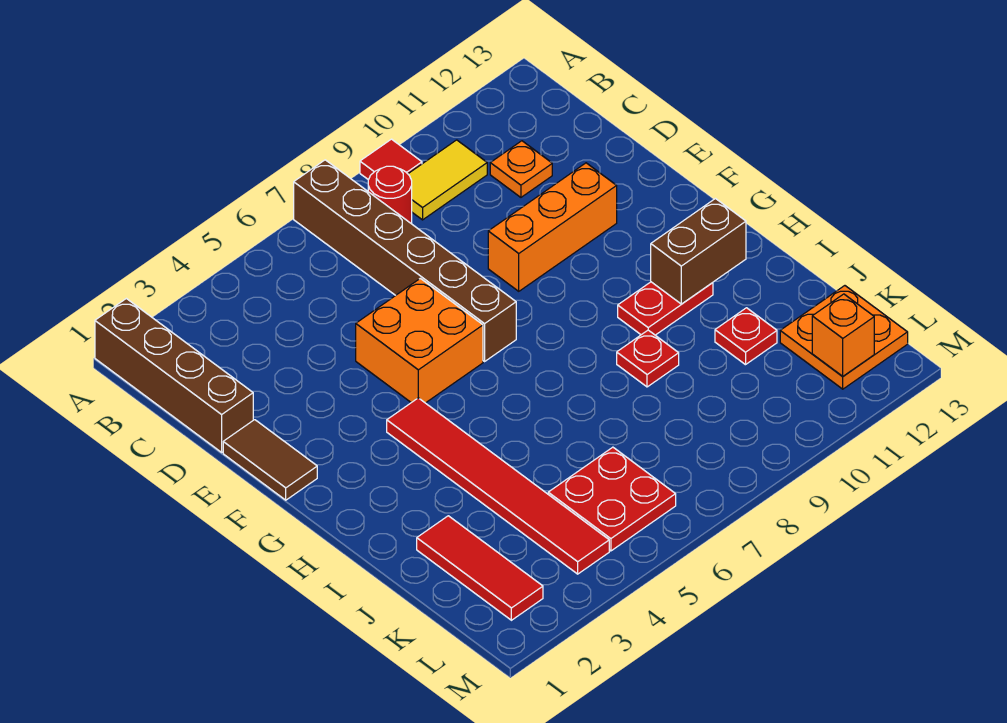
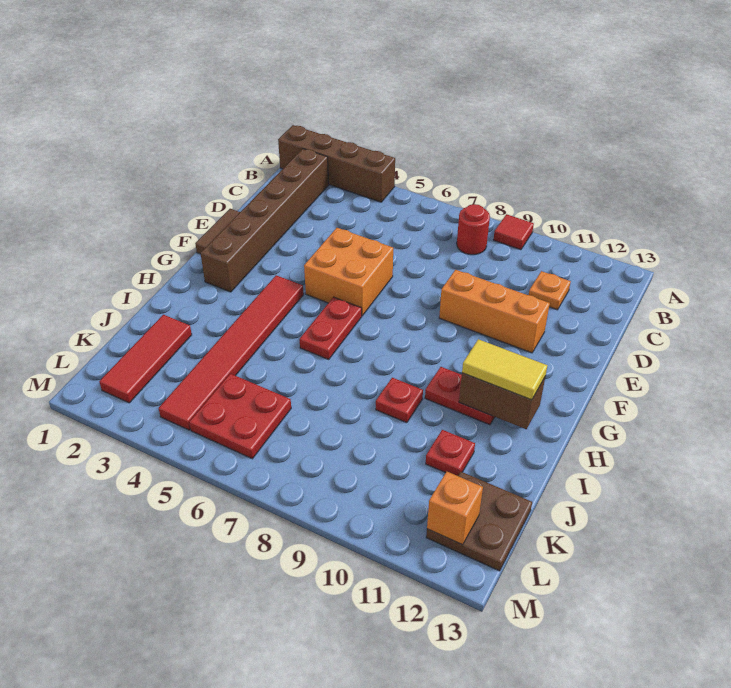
brown brick A1:D1 level 1 -> brown brick A1:A4 level 1
brown brick A7:F7 level 1 -> brown brick B2:G2 level 1
yellow tile B9:B10 level 1 -> yellow tile H11:H12 level 3
none -> red plate G6:H6 level 1
orange plate K12:L13 level 1 -> brown plate K12:L13 level 1

